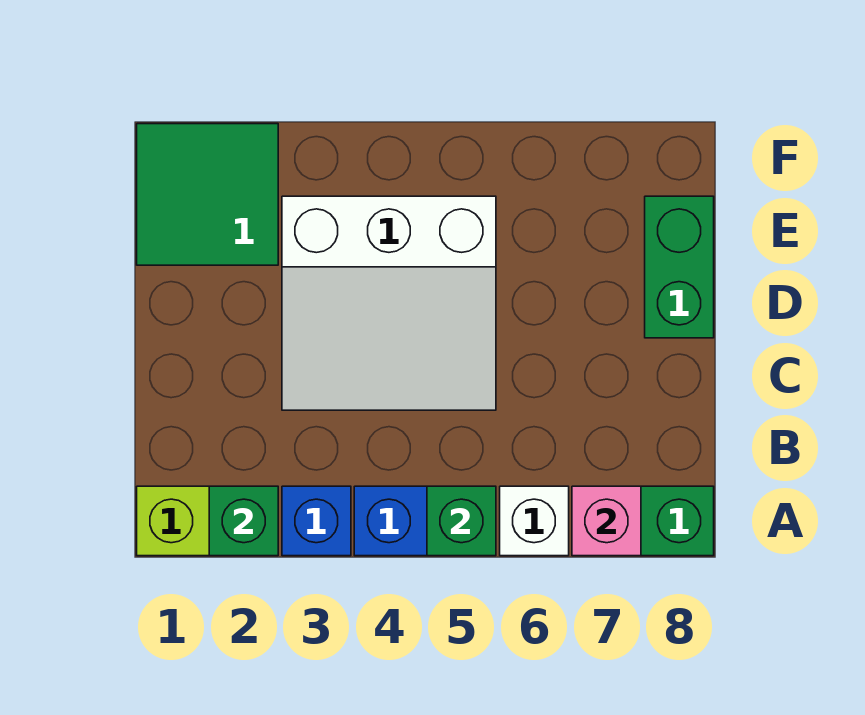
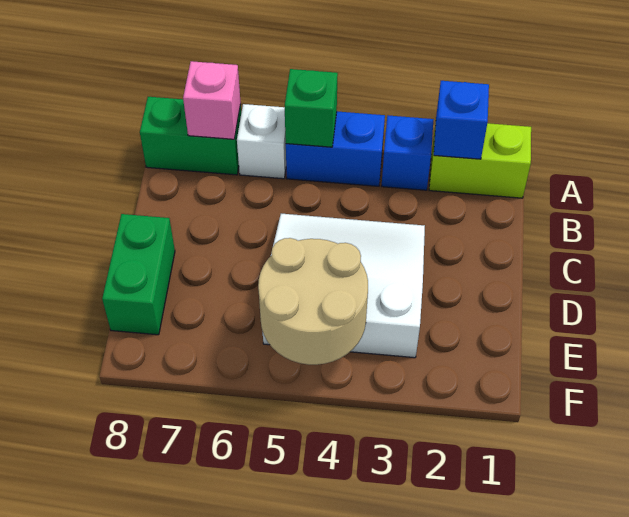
green brick A2 level 2 -> blue brick A2 level 2
green tile E1:F2 level 1 -> none
none -> tan round brick E4:F5 level 2

